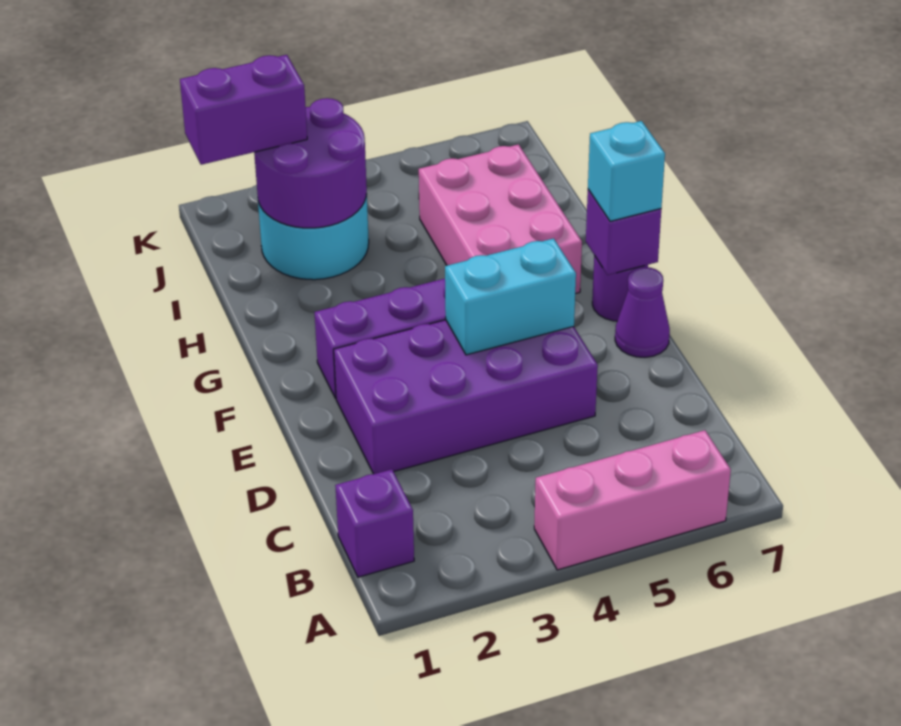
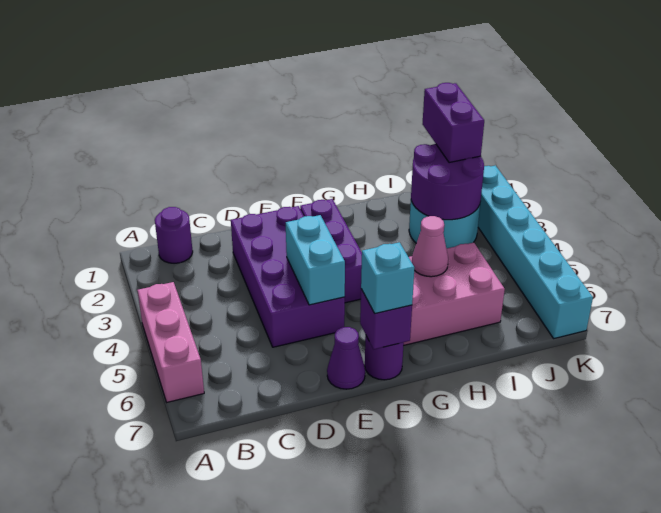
purple brick B1 level 1 -> purple round brick B1 level 1
none -> pink cone H5 level 2
none -> cyan brick K2:K7 level 1

